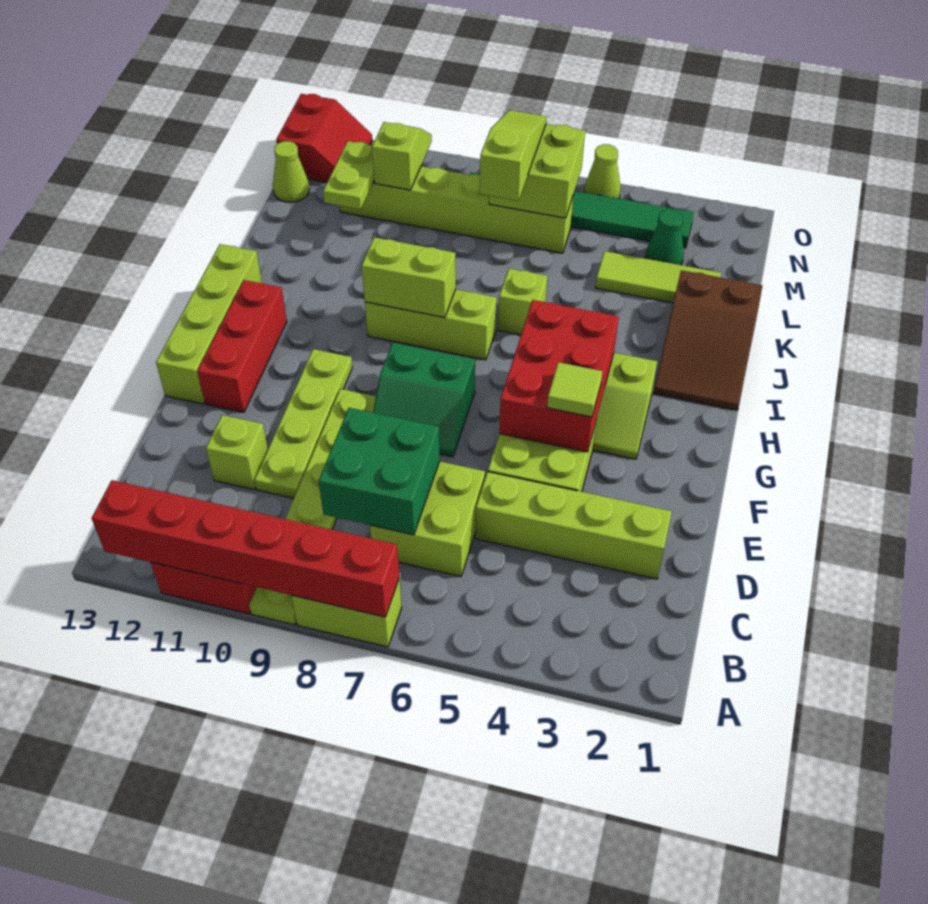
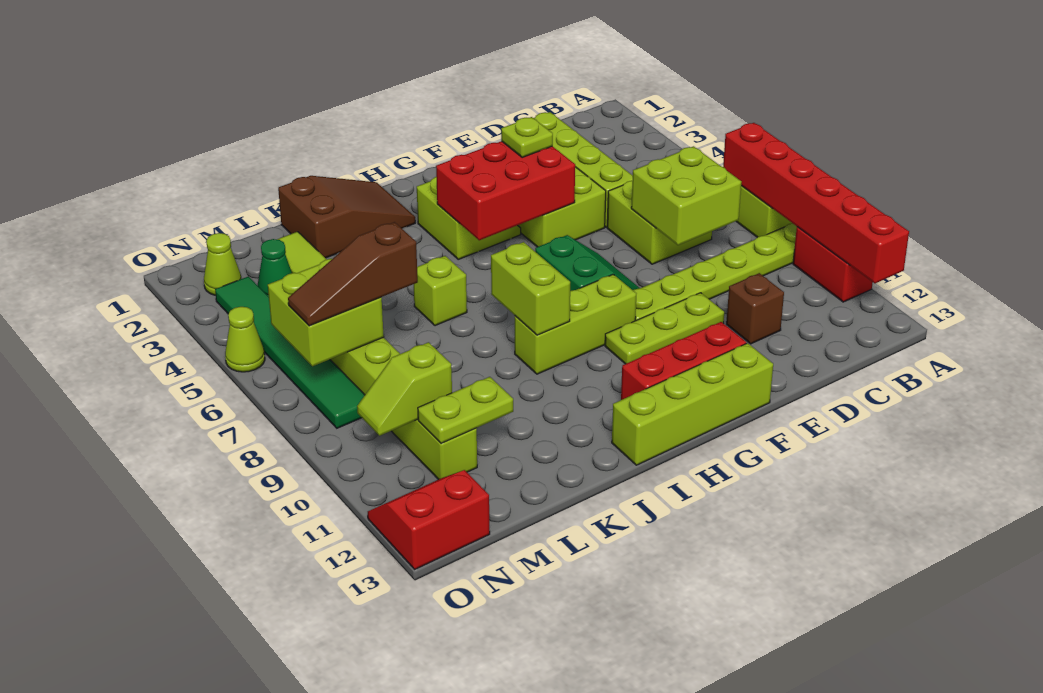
green brick C7:D8 level 2 -> lime brick C7:D8 level 2
lime plate D10:G10 level 1 -> lime plate E10:G10 level 1
lime brick D11 level 1 -> brown brick D11 level 1
lime tile F4 level 3 -> lime plate F4 level 3
lime brick I7:I9 level 1 -> lime brick G9:I9 level 1
lime slope L7:N7 level 3 top L -> brown slope L7:N7 level 3 top L
lime cone M13 level 1 -> lime cone N2 level 1

